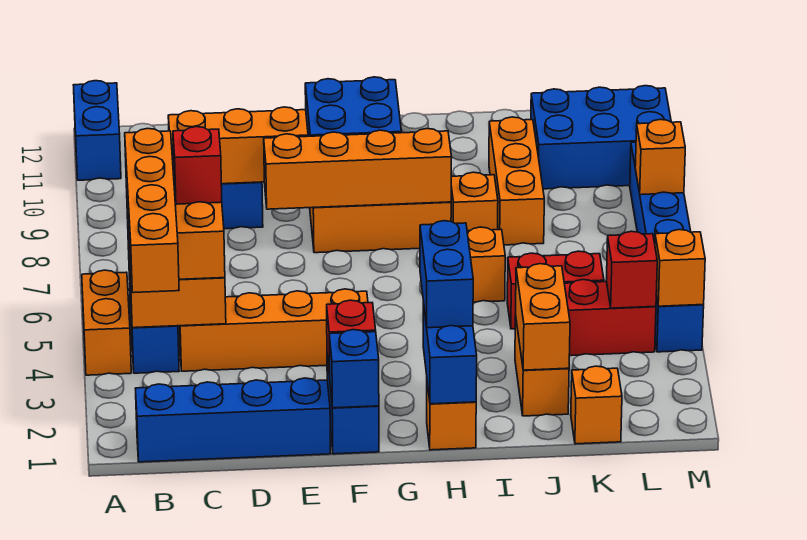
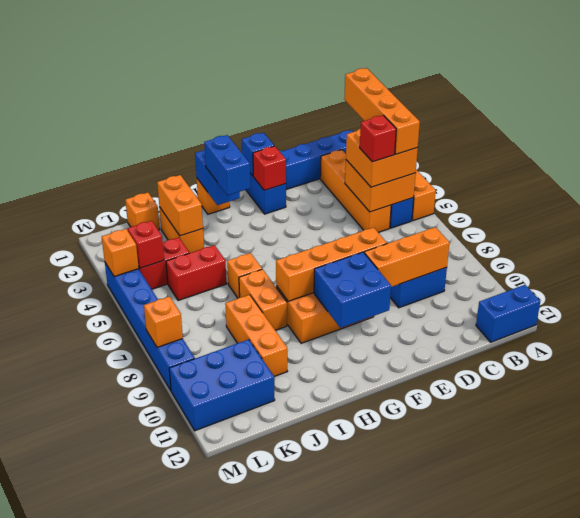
blue brick A11:A12 level 1 -> blue brick A12:B12 level 1
orange brick C4:F4 level 1 -> orange brick C2:C5 level 1
orange brick I8 level 1 -> orange brick I7:I8 level 1

